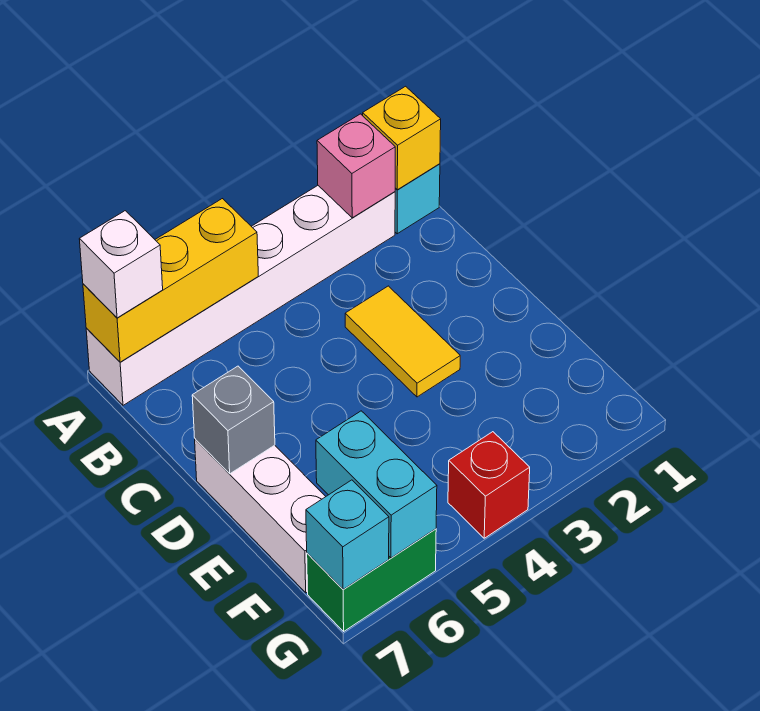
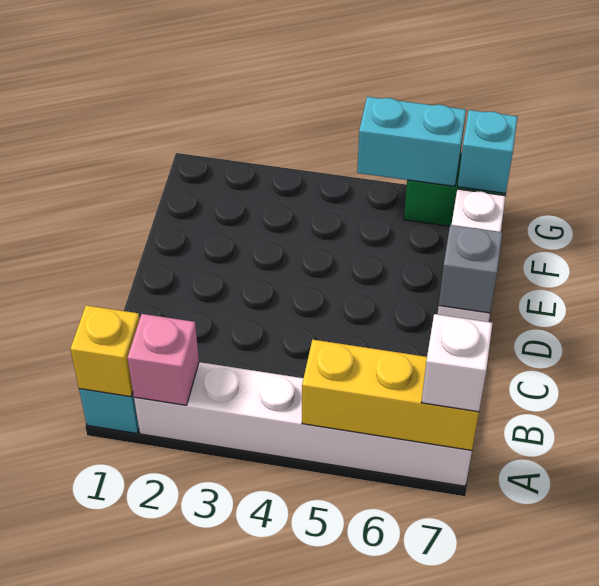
yellow tile C3:D3 level 1 -> none
cyan brick F6:G6 level 2 -> cyan brick G5:G6 level 2
red brick G4 level 1 -> none

